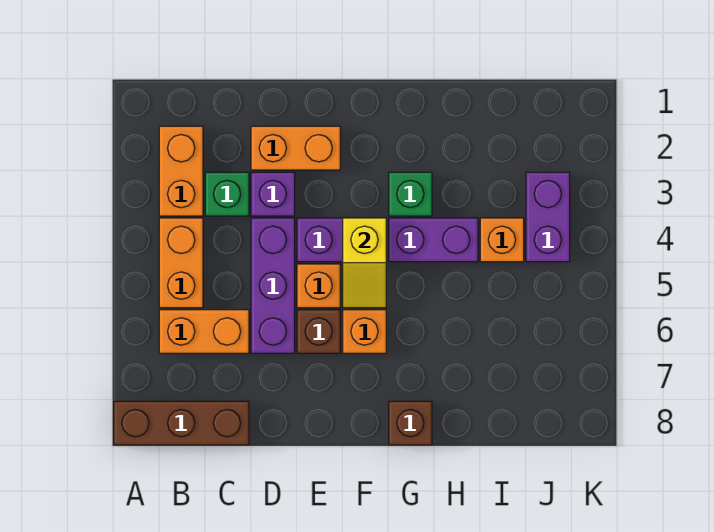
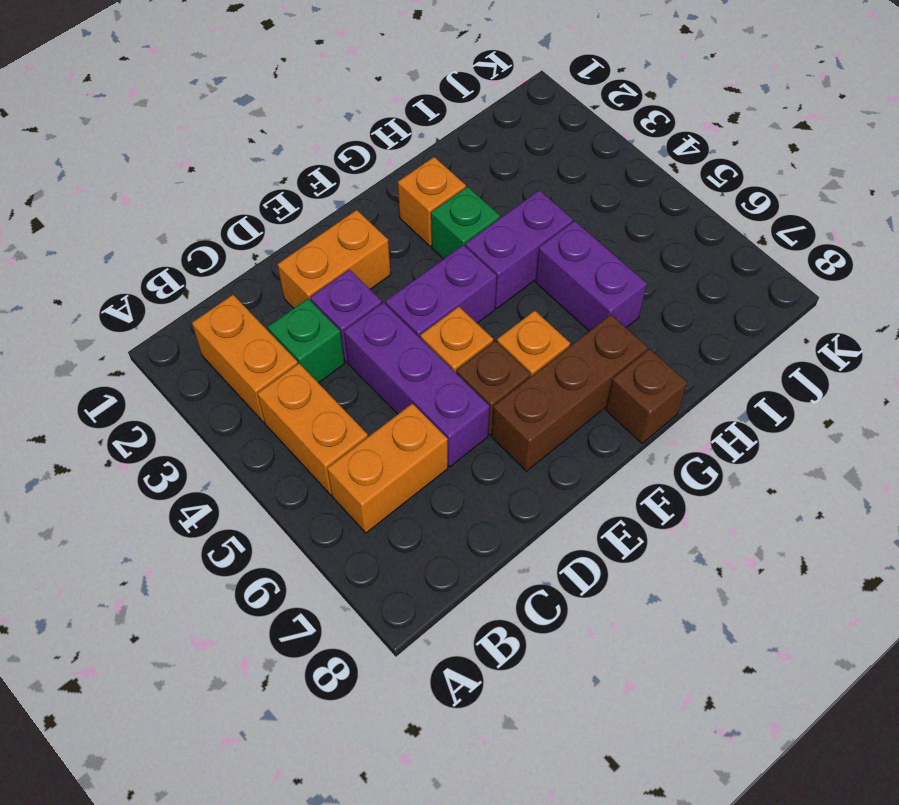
brown brick A8:C8 level 1 -> brown brick E7:G7 level 1
yellow slope F4:F5 level 2 top 4 -> none
orange brick I4 level 1 -> orange brick G2 level 1
purple brick J3:J4 level 1 -> purple brick H5:H6 level 1

